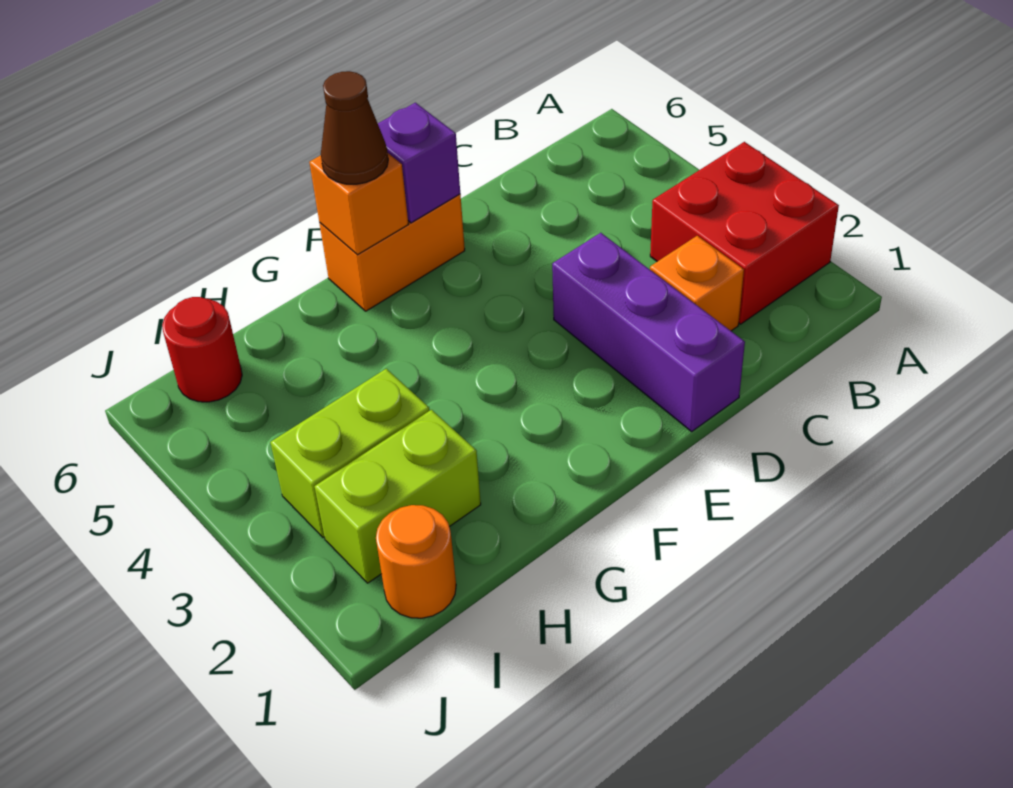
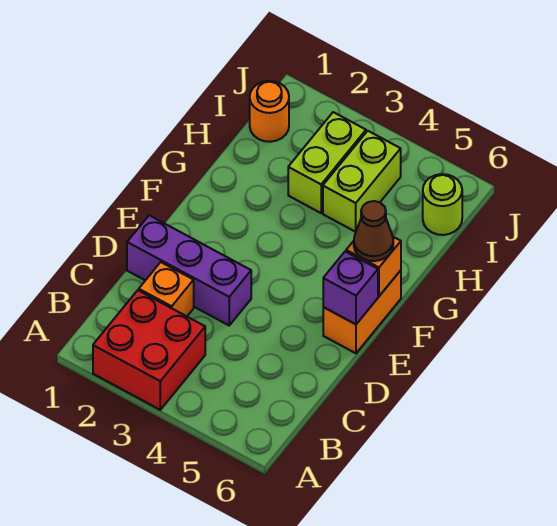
lime brick H2:I2 level 1 -> lime brick H4:I4 level 1
red round brick I6 level 1 -> lime round brick I6 level 1

